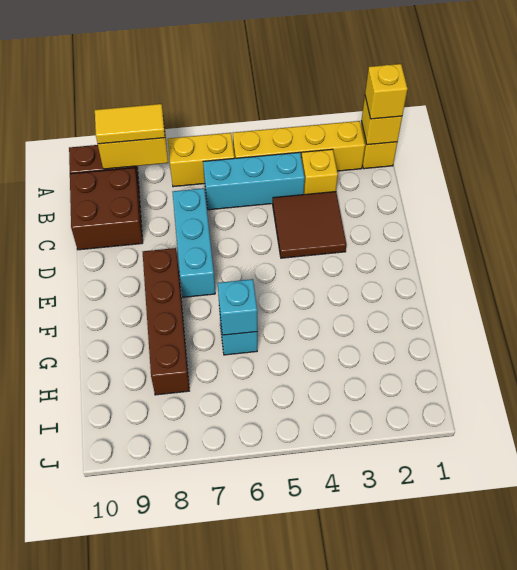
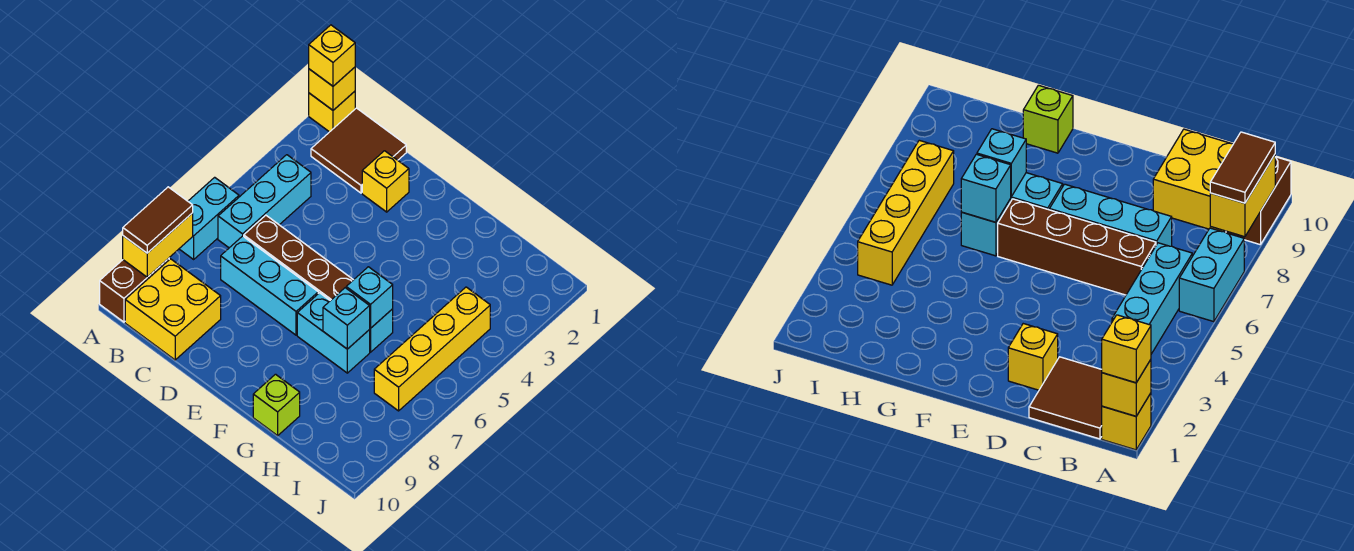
yellow brick A2:A5 level 1 -> yellow brick I4:I7 level 1
yellow brick A6:A7 level 1 -> cyan brick A6:A7 level 1
yellow tile A8:A9 level 3 -> brown tile A8:A9 level 3
yellow brick B3 level 1 -> yellow brick D2 level 1
brown brick B9:C10 level 1 -> yellow brick B9:C10 level 1
brown tile C3:D4 level 1 -> brown tile B1:C2 level 1
brown brick E8:H8 level 1 -> brown brick C6:F6 level 1
none -> cyan brick F7:G7 level 1
none -> cyan brick G7 level 2
none -> lime brick G10 level 1

